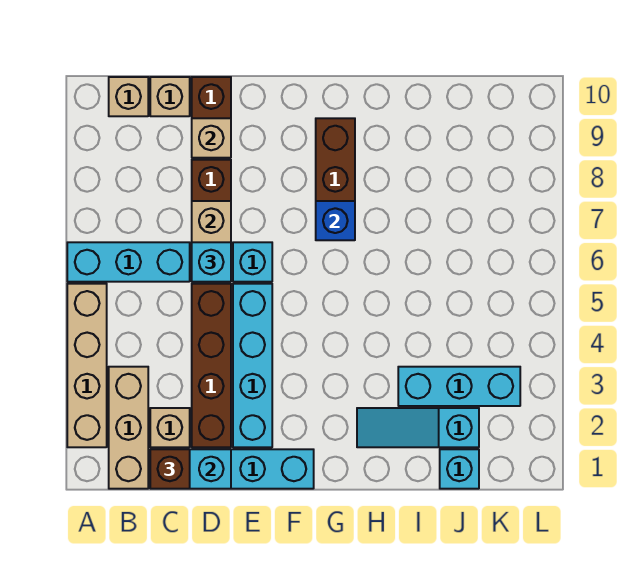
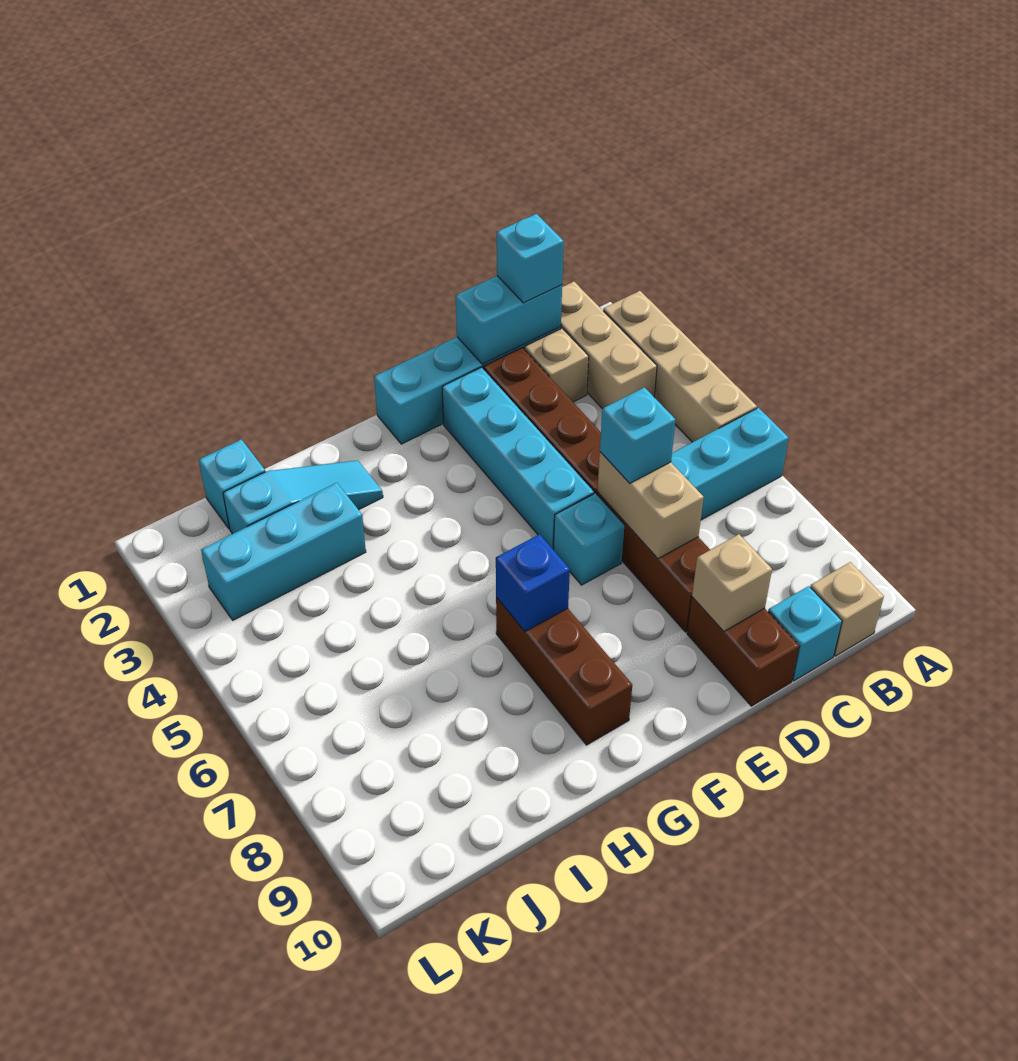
brown brick C1 level 3 -> cyan brick C1 level 3
tan brick C10 level 1 -> cyan brick C10 level 1

